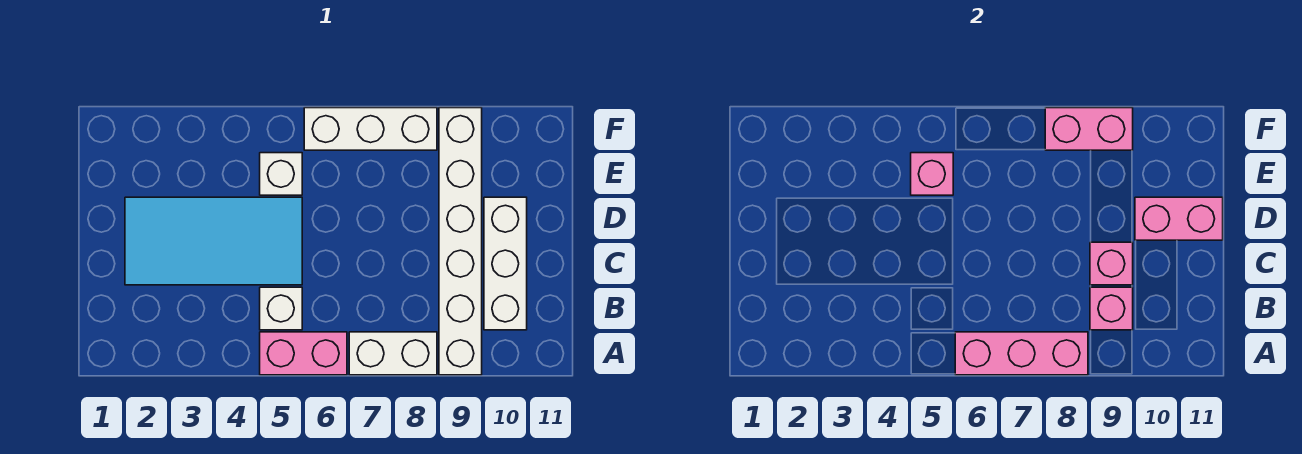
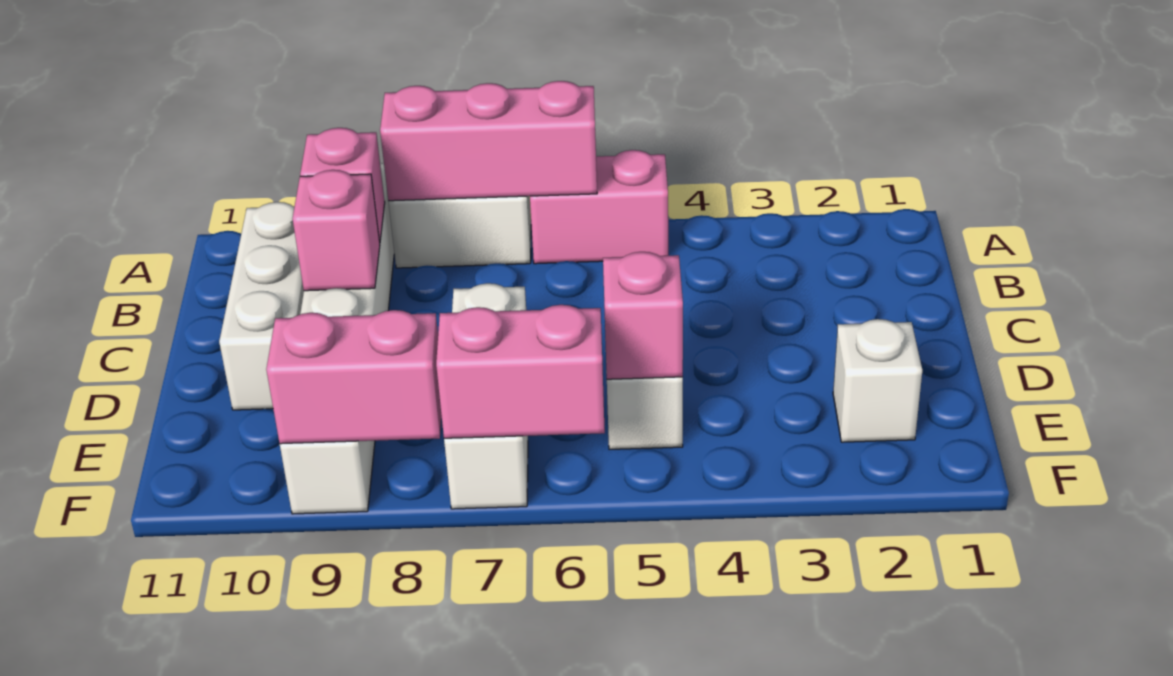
white brick B5 level 1 -> white brick E2 level 1
cyan tile C2:D5 level 1 -> none
pink brick D10:D11 level 2 -> pink brick F6:F7 level 2
white brick F6:F8 level 1 -> white brick D7:F7 level 1

